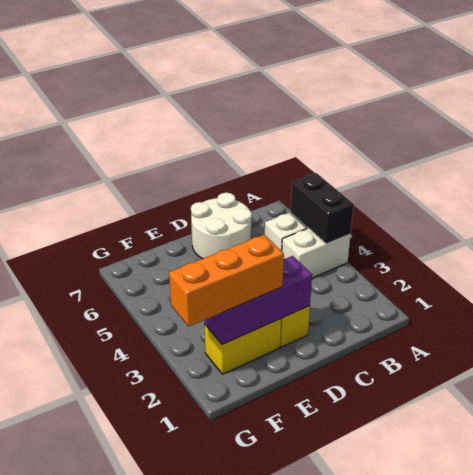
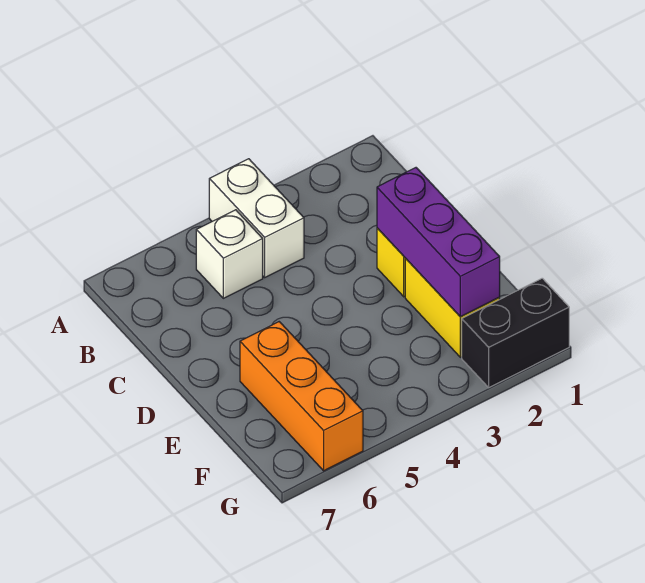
black brick A4:A5 level 2 -> black brick G1:G2 level 1
white round brick C6:D7 level 1 -> none
orange brick E2:G2 level 3 -> orange brick E6:G6 level 1

